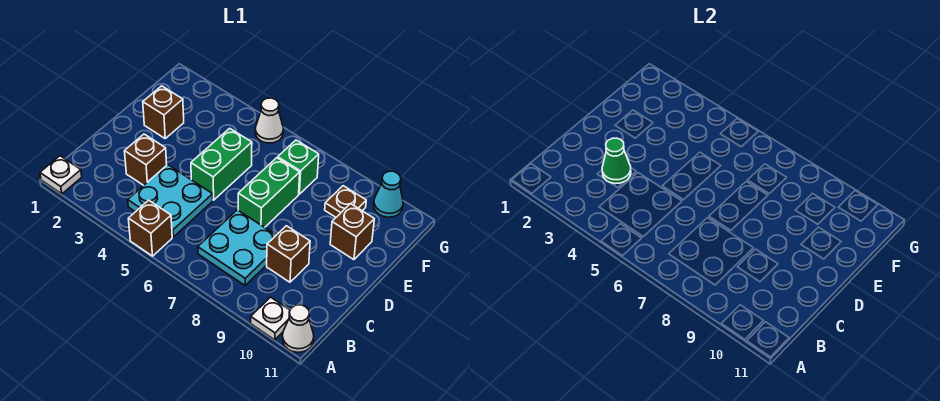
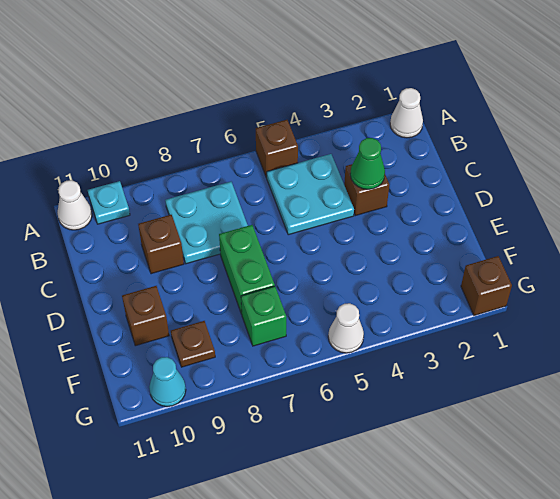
white plate A1 level 1 -> white cone A1 level 1
white plate A10 level 1 -> cyan plate A10 level 1
green brick D5:E5 level 1 -> none
brown brick E2 level 1 -> brown brick G1 level 1

